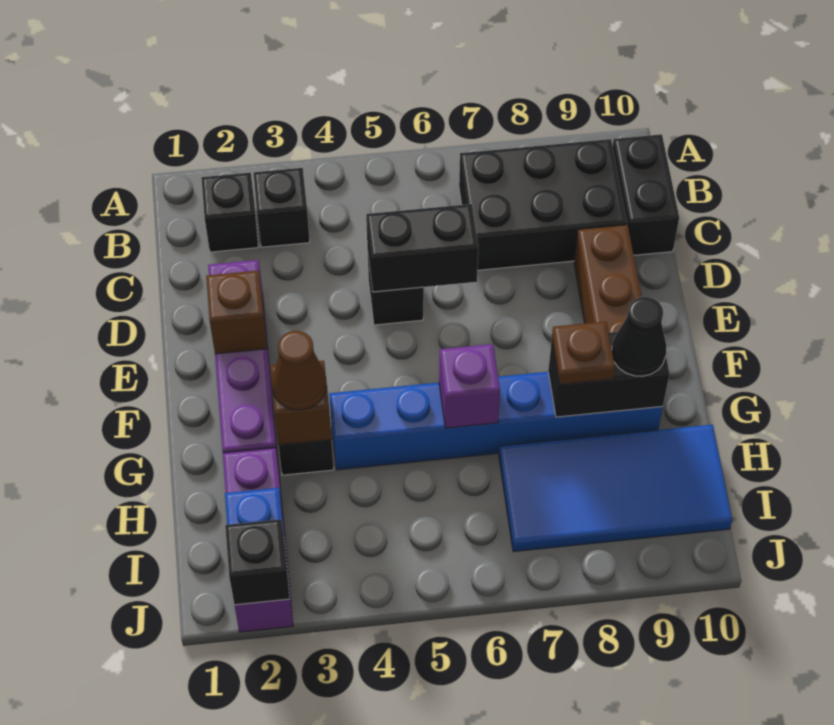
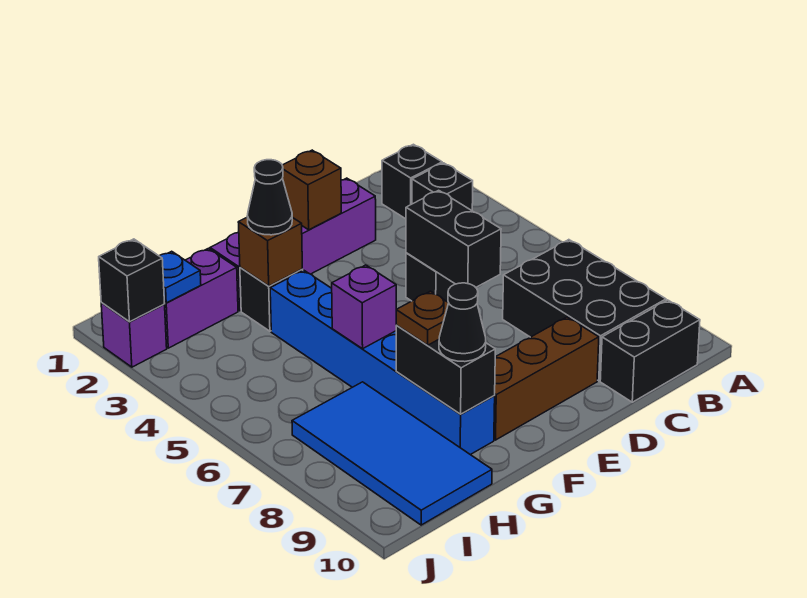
brown cone G3 level 3 -> black cone G3 level 3

